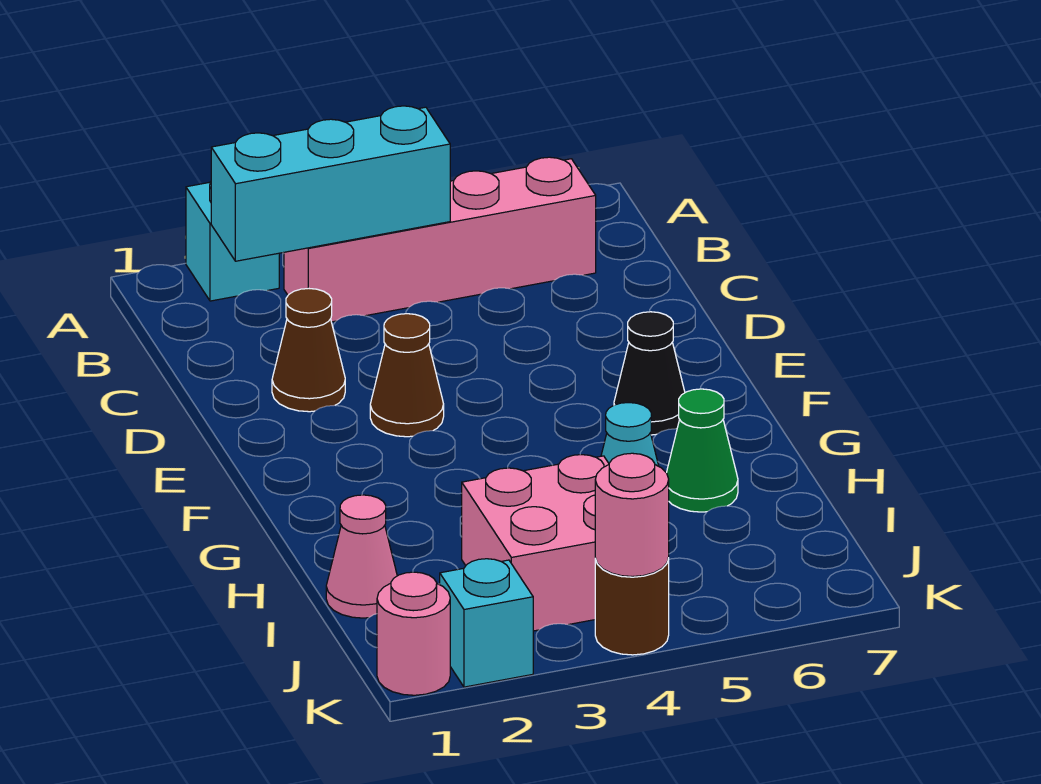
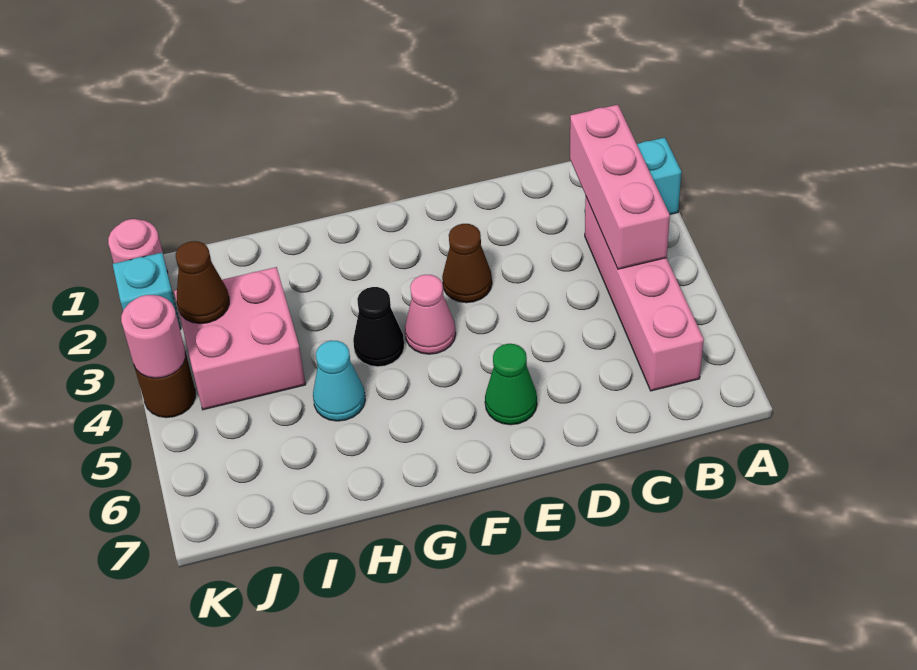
cyan brick B2:B4 level 2 -> pink brick B2:B4 level 2
brown cone D2 level 1 -> brown cone J3 level 2
black cone F6 level 1 -> black cone G4 level 1
green cone H6 level 1 -> green cone E6 level 1
pink cone I1 level 1 -> pink cone F4 level 1

